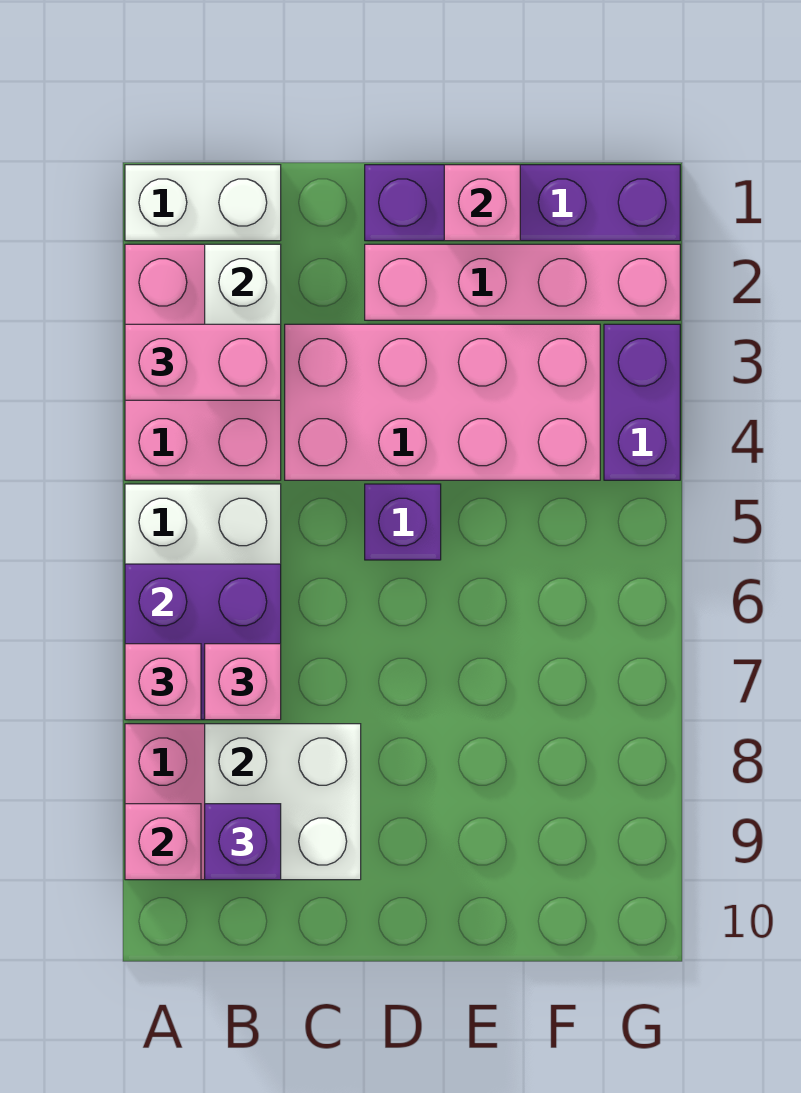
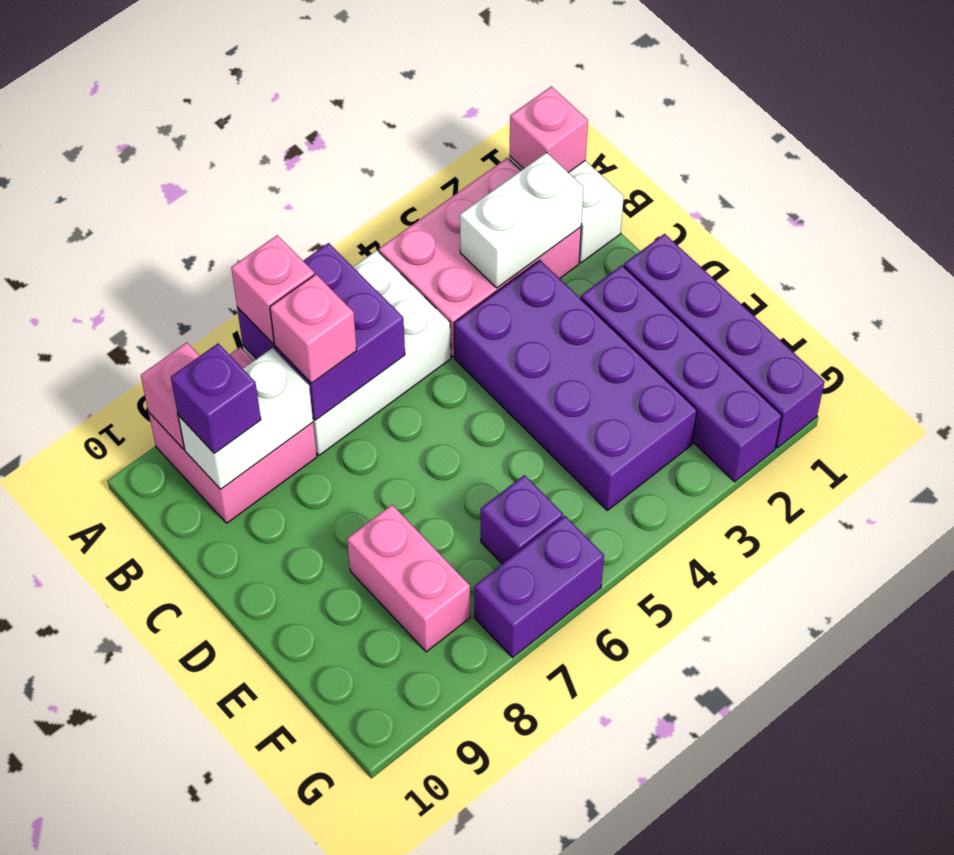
pink brick A3:B3 level 3 -> pink brick E8:F8 level 1
white brick B8:C9 level 2 -> white brick B8:B9 level 2
pink brick C3:F4 level 1 -> purple brick C3:F4 level 1
pink brick D2:G2 level 1 -> purple brick D2:G2 level 1
purple brick D5 level 1 -> purple brick F6 level 1
pink brick E1 level 2 -> pink brick A1 level 2
purple brick G3:G4 level 1 -> purple brick G6:G7 level 1

